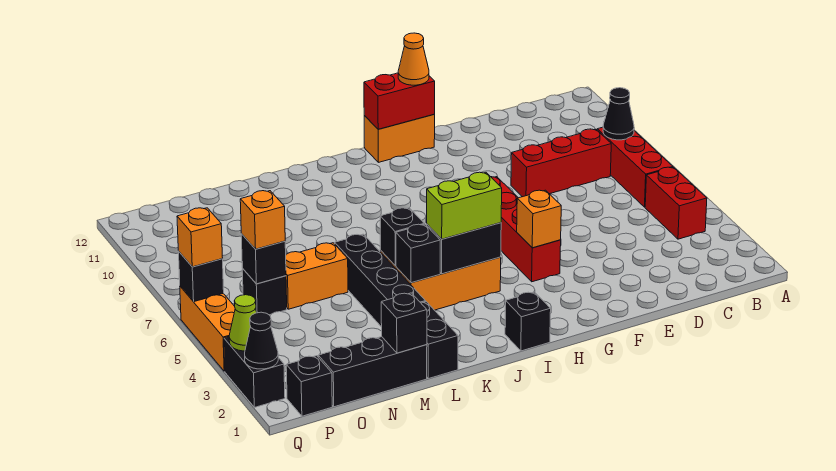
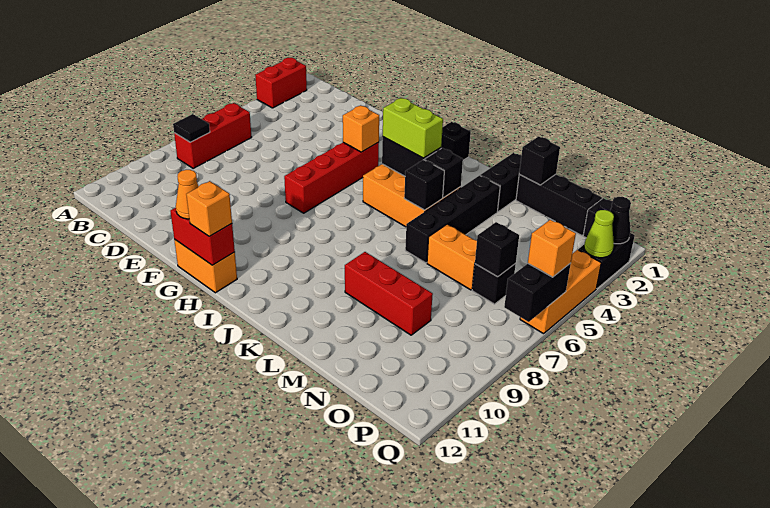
red brick B4:B5 level 1 -> red brick A2:A3 level 1
black cone B8 level 2 -> black tile B8 level 2
red brick C8:E8 level 1 -> red brick L9:N9 level 1
orange brick O6 level 3 -> orange brick H12 level 3
black brick Q6 level 2 -> black brick Q6:Q7 level 2

